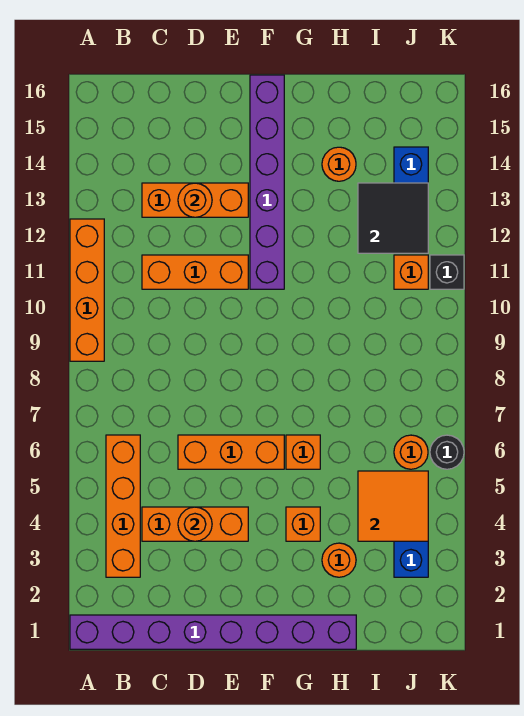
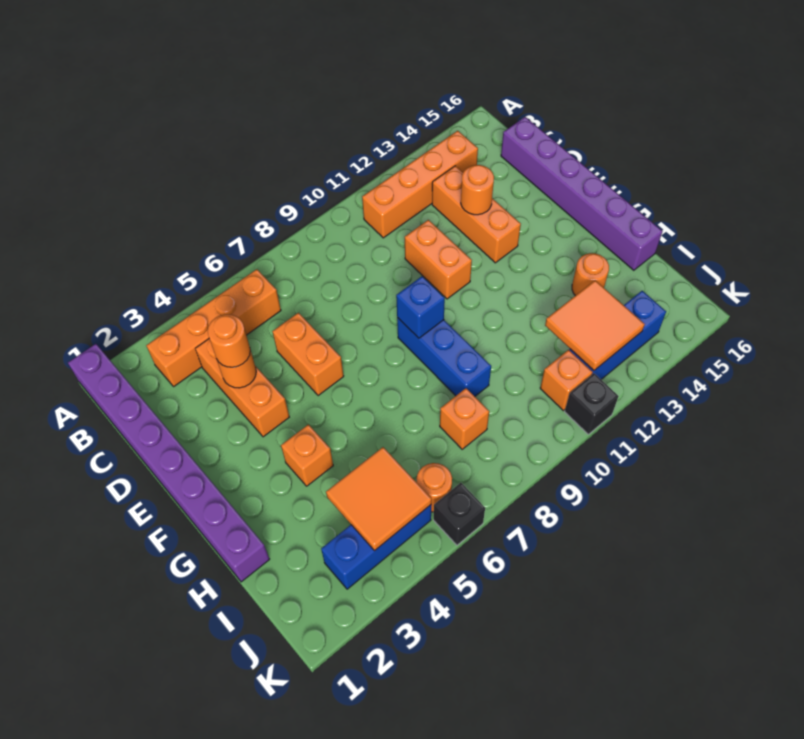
orange brick A9:A12 level 1 -> orange brick B11:B14 level 1
orange brick C11:E11 level 1 -> orange brick D11:E11 level 1
orange brick D6:F6 level 1 -> orange brick D6:E6 level 1
none -> blue brick F9:H9 level 1
none -> blue brick F9 level 2
purple brick F11:F16 level 1 -> purple brick C16:H16 level 1
orange brick G6 level 1 -> orange brick I8 level 1
orange round brick H3 level 1 -> orange round brick D4 level 3
black tile I12:J13 level 2 -> orange tile I12:J13 level 2
black round brick K6 level 1 -> black brick K6 level 1

